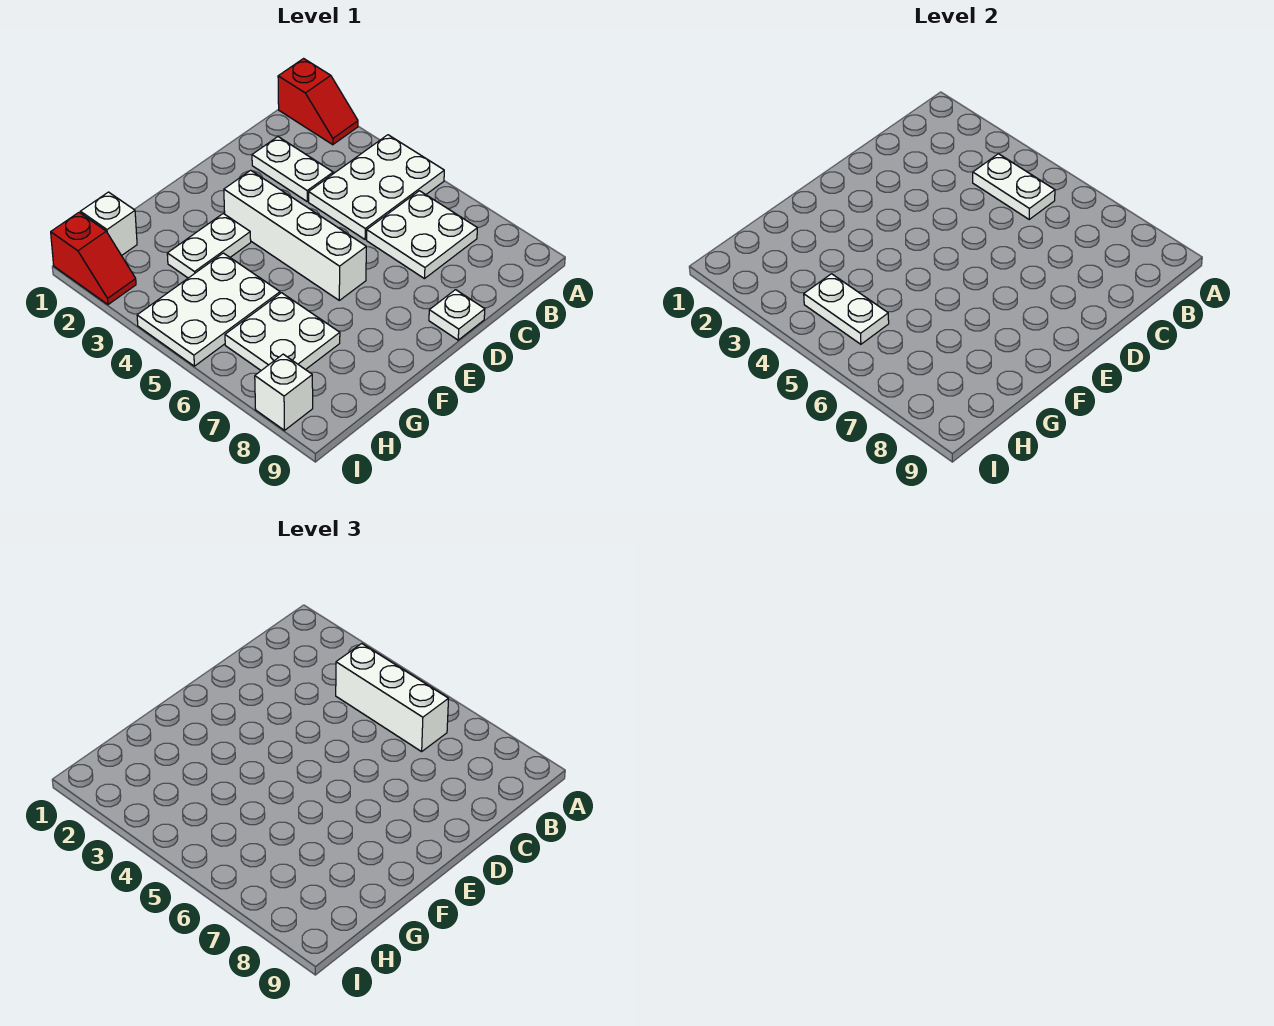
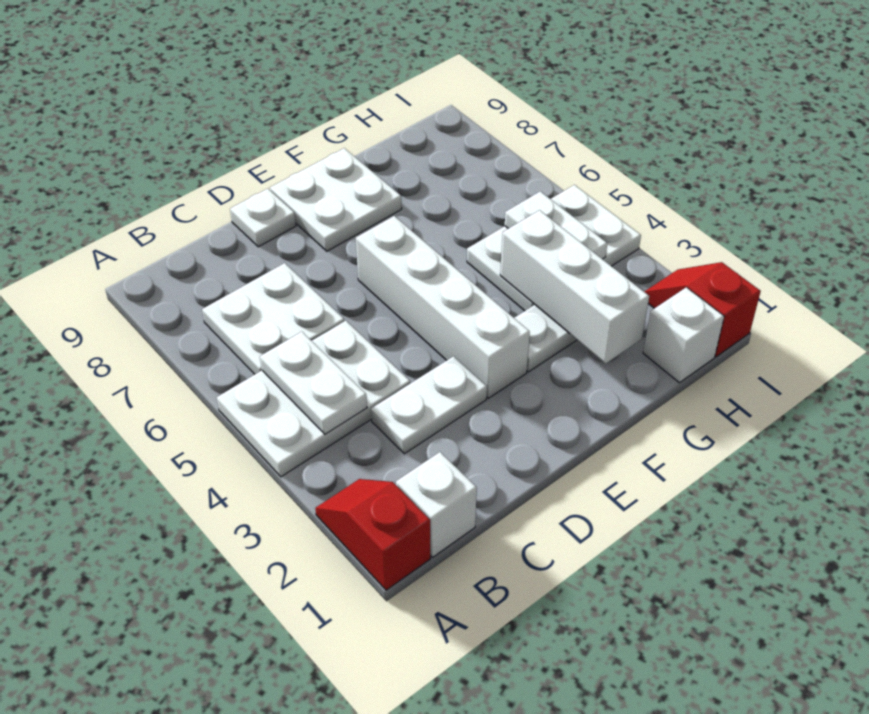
white brick B4:B6 level 3 -> white brick G2:G4 level 2
white plate C2:C3 level 1 -> white plate C3:D3 level 1
white plate G6:H7 level 1 -> white plate E8:F9 level 1
white brick I8 level 1 -> white brick B1 level 1

